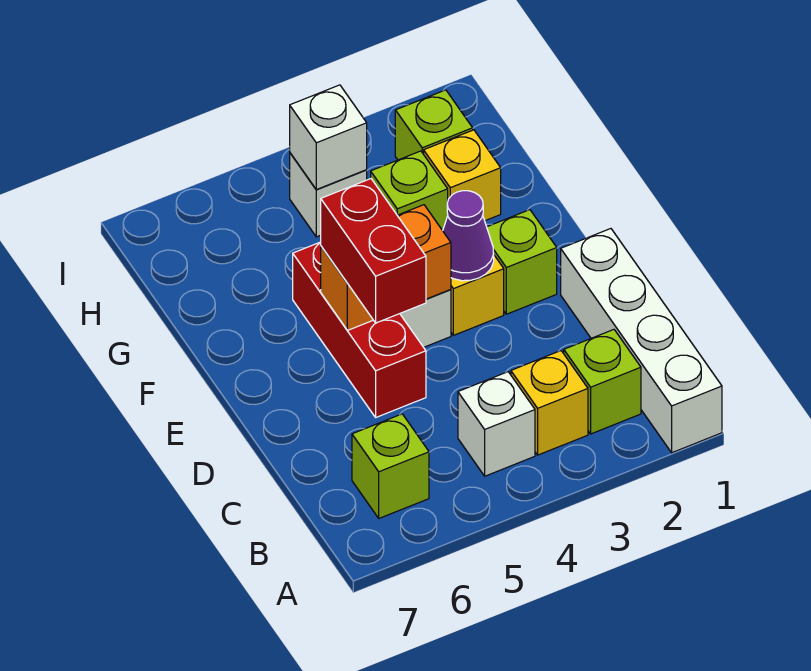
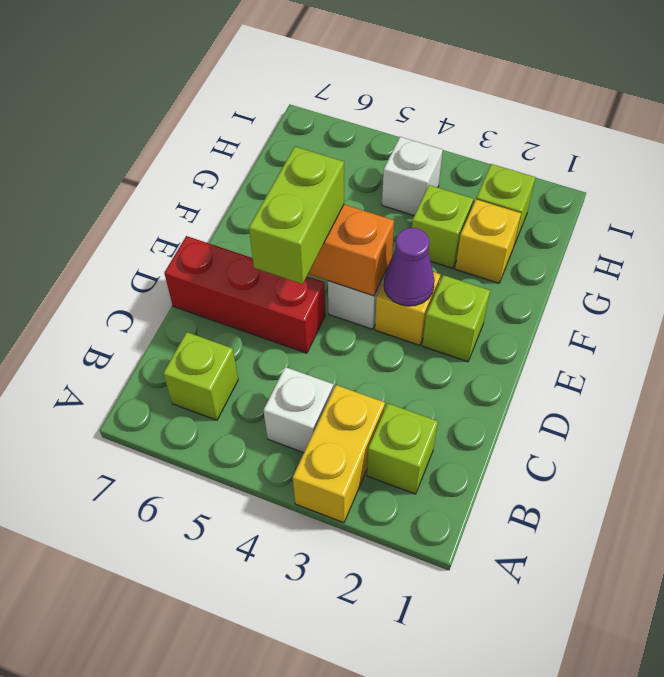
white brick A1:D1 level 1 -> none
yellow brick B3 level 1 -> yellow brick A3:B3 level 1
red brick D5:F5 level 1 -> red brick D5:D7 level 1
red brick D5:E5 level 3 -> lime brick D5:E5 level 3
white brick H4 level 2 -> none

